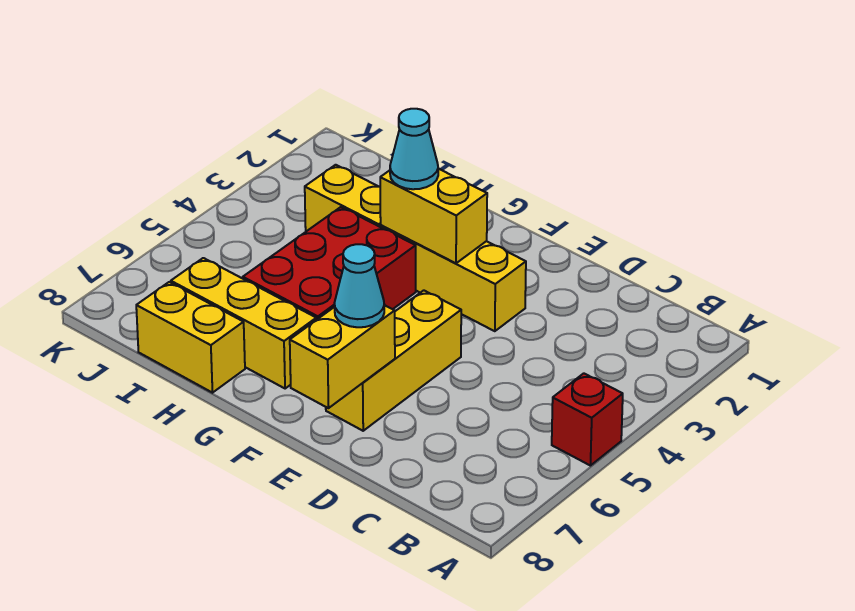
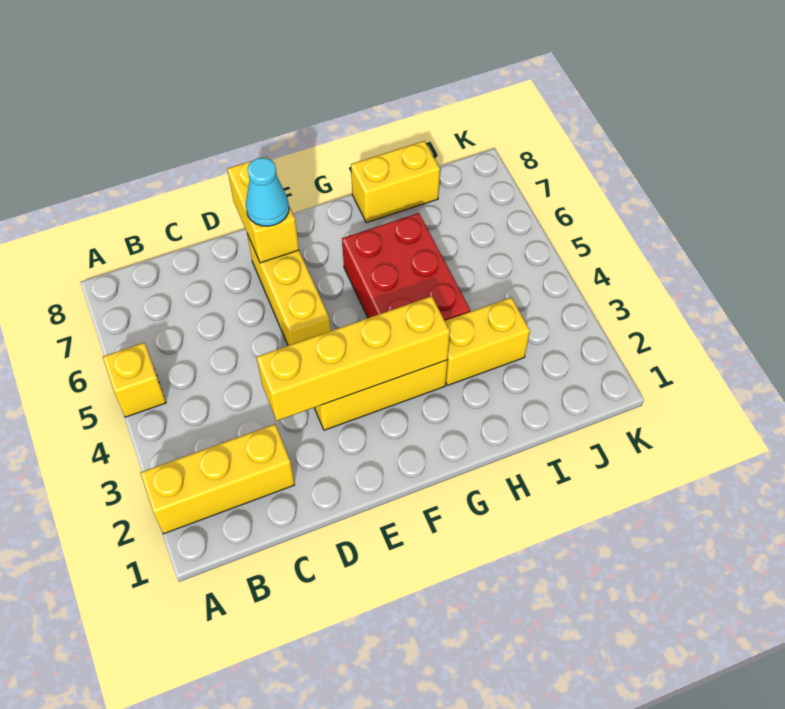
red brick A5 level 1 -> yellow brick A5 level 1
yellow brick F3:G3 level 2 -> yellow brick D3:G3 level 2
cyan cone G3 level 3 -> none
yellow brick G7:I7 level 1 -> yellow brick A2:C2 level 1

